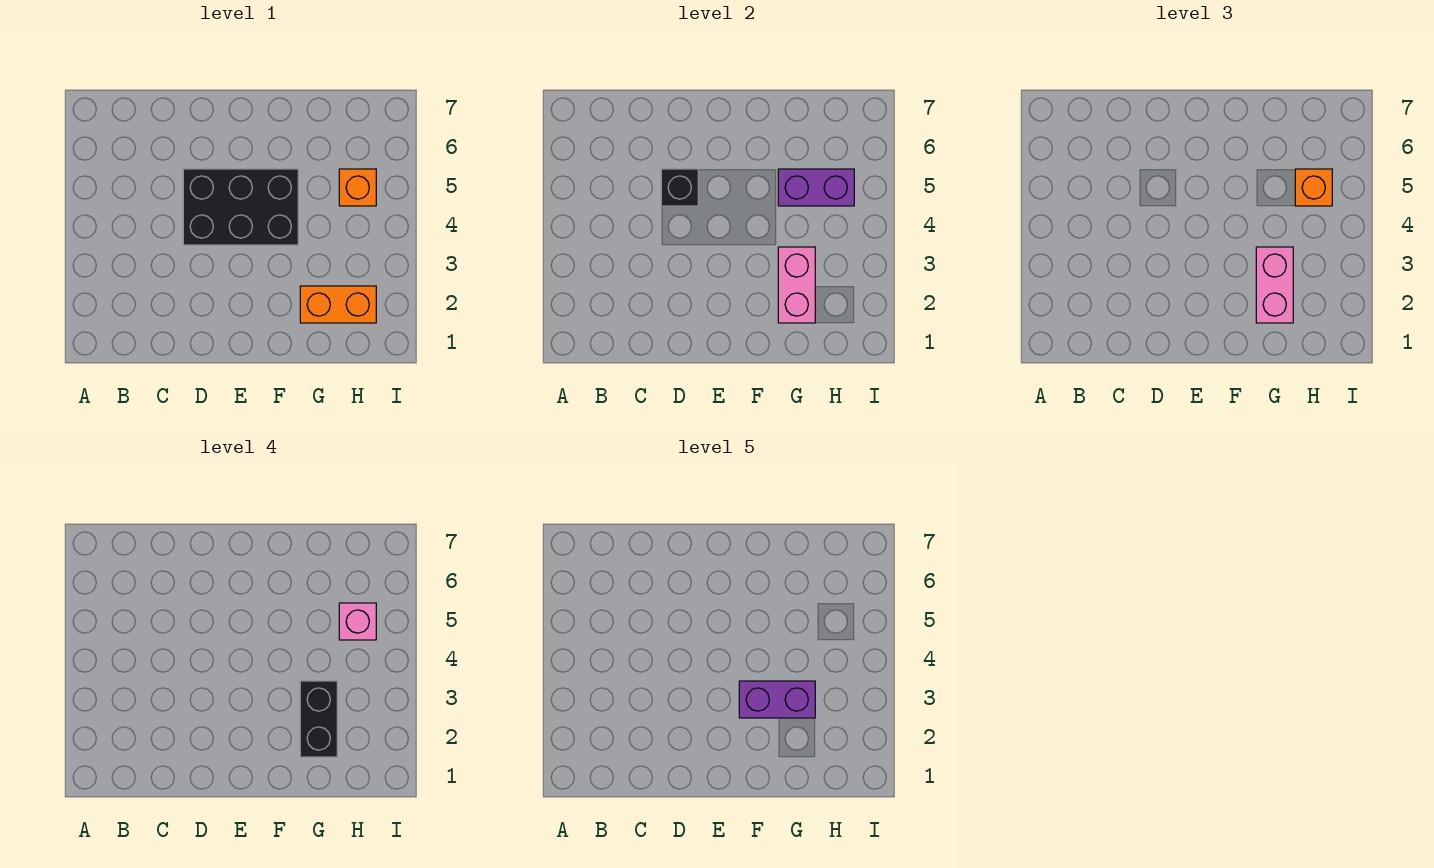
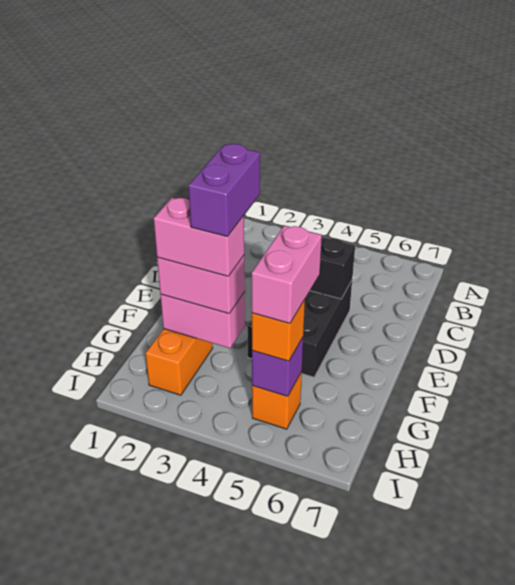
black brick G2:G3 level 4 -> pink brick G2:G3 level 4
purple brick G5:H5 level 2 -> purple brick H5 level 2
pink brick H5 level 4 -> pink brick G5:H5 level 4

